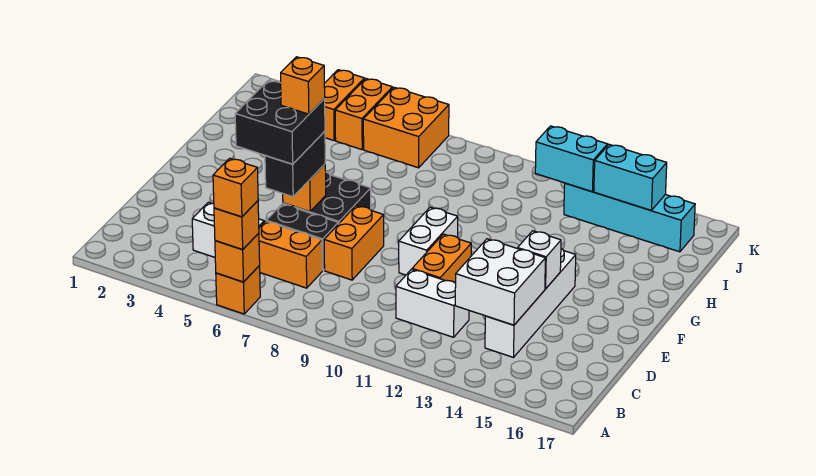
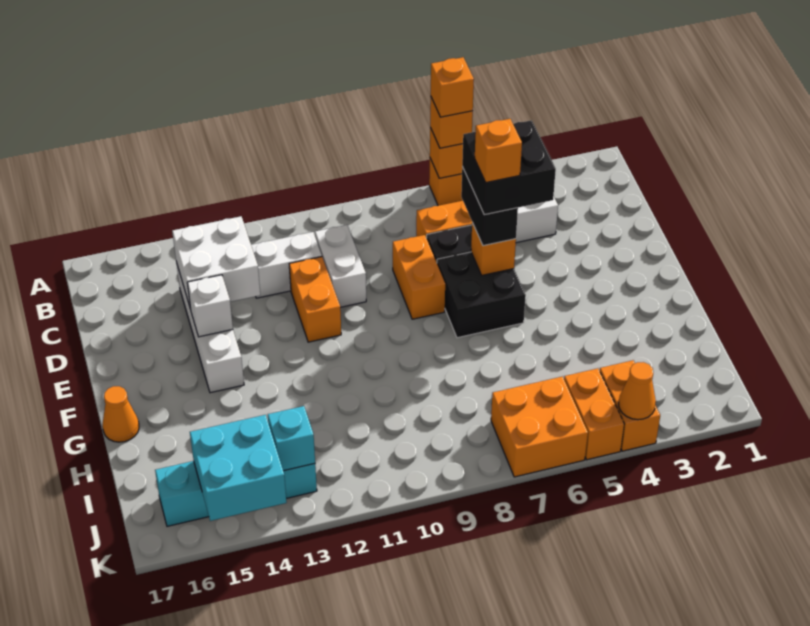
white brick E10:F10 level 1 -> white brick C10:D10 level 1
none -> orange cone G17 level 1
cyan brick J12:J13 level 2 -> cyan brick J13 level 2
cyan brick J14:J15 level 2 -> cyan brick J14:K15 level 2
none -> orange cone K4 level 2

